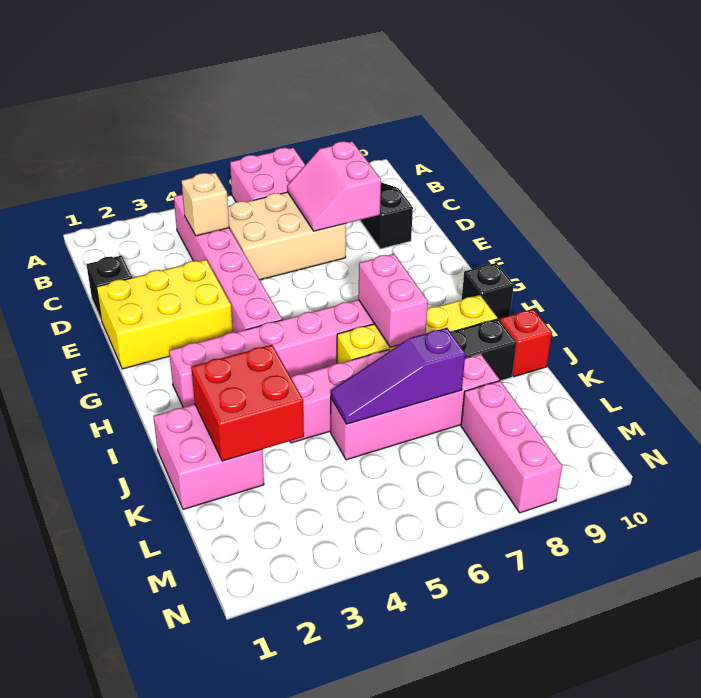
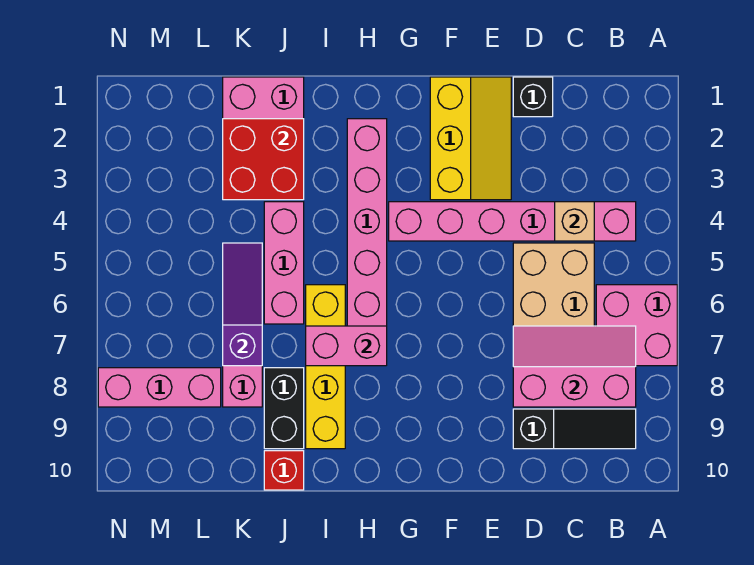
pink slope C7:D8 level 2 top 8 -> pink slope B7:D8 level 2 top 8
yellow brick E1:F3 level 1 -> yellow slope E1:F3 level 1 top F
black brick H10 level 1 -> none

